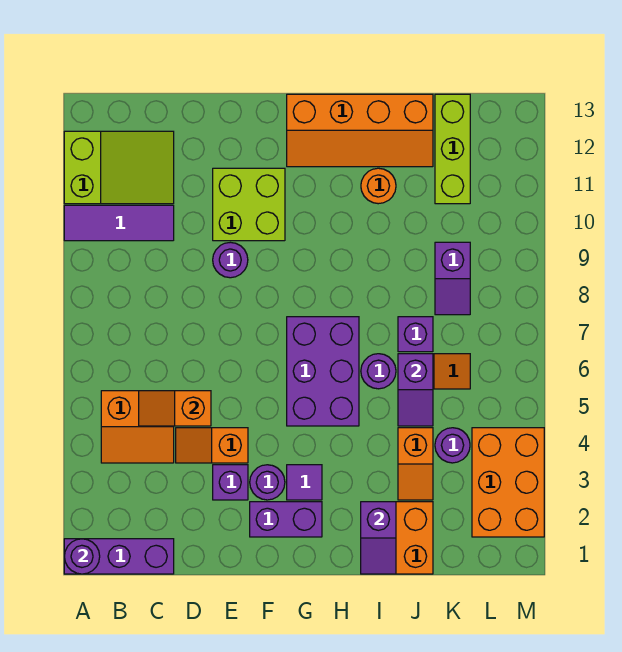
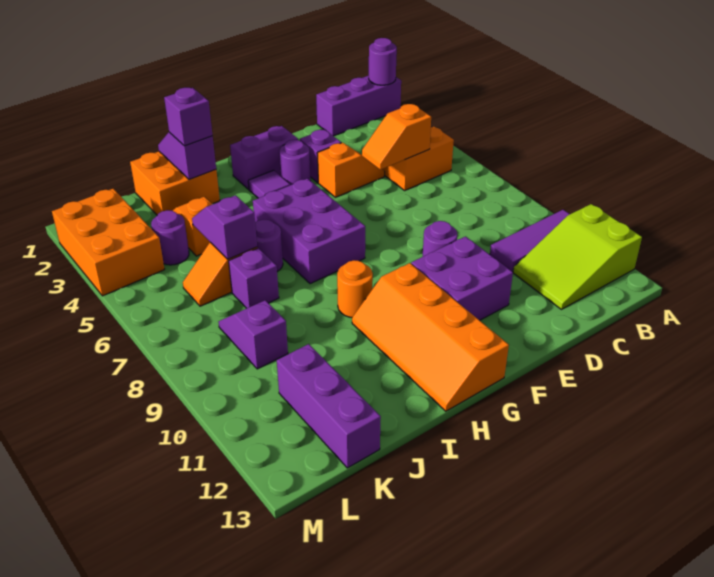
orange slope C5:D5 level 2 top D -> orange slope C5:D5 level 2 top C
lime brick E10:F11 level 1 -> purple brick E10:F11 level 1
orange slope G12:J13 level 1 top 13 -> orange slope G10:H13 level 1 top G
none -> purple brick I2 level 3
orange round brick I11 level 1 -> orange round brick H9 level 1
lime brick K11:K13 level 1 -> purple brick K11:K13 level 1

